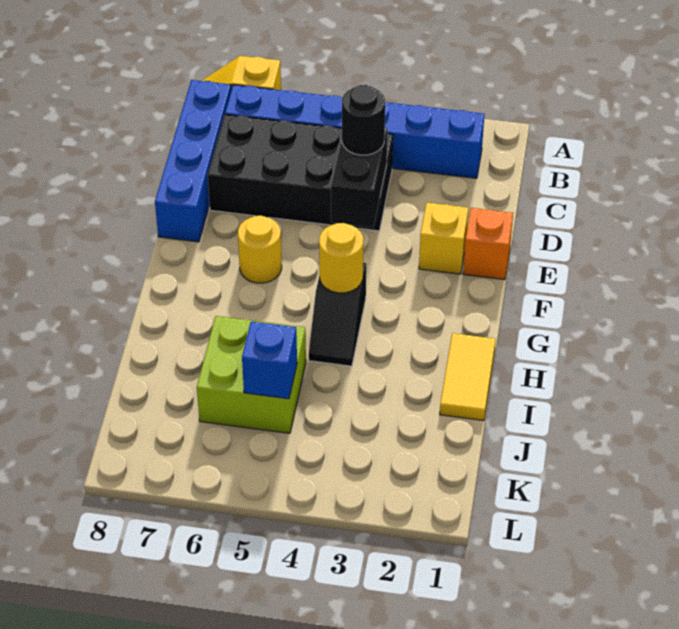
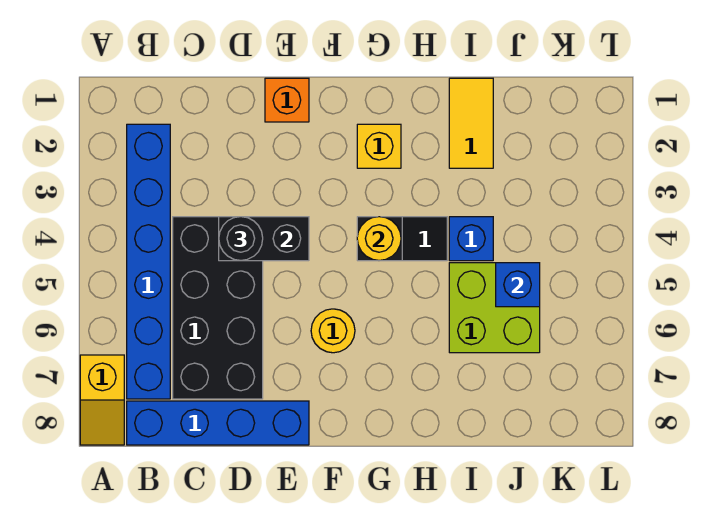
yellow brick E2 level 1 -> yellow brick G2 level 1
yellow tile H1:I1 level 1 -> yellow tile I1:I2 level 1
none -> blue brick I4 level 1

